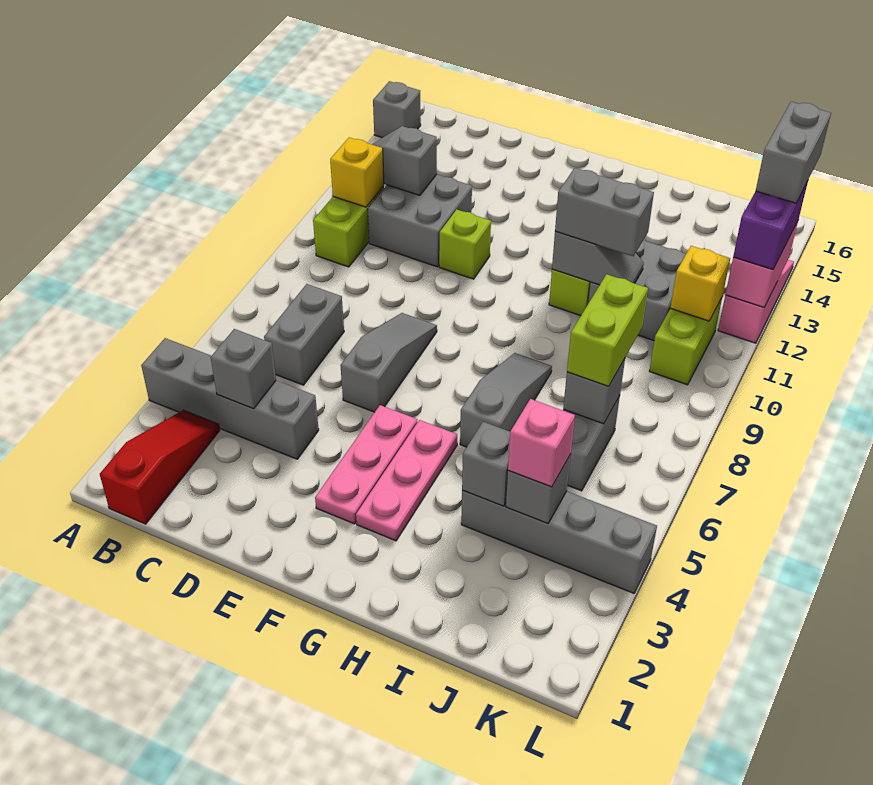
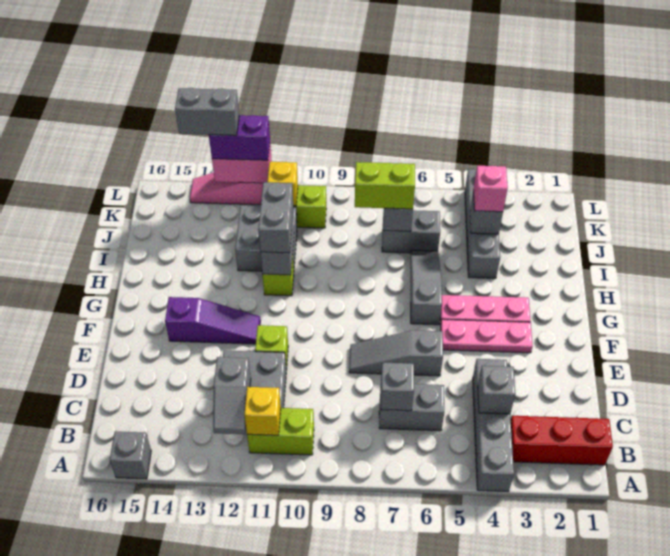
red slope B1:B3 level 1 top 1 -> red brick B1:B3 level 1
none -> purple slope F12:F14 level 1 top 14
grey slope H6:H8 level 1 top 6 -> grey slope G6:I6 level 1 top G
grey brick I4 level 2 -> grey brick C7 level 2

